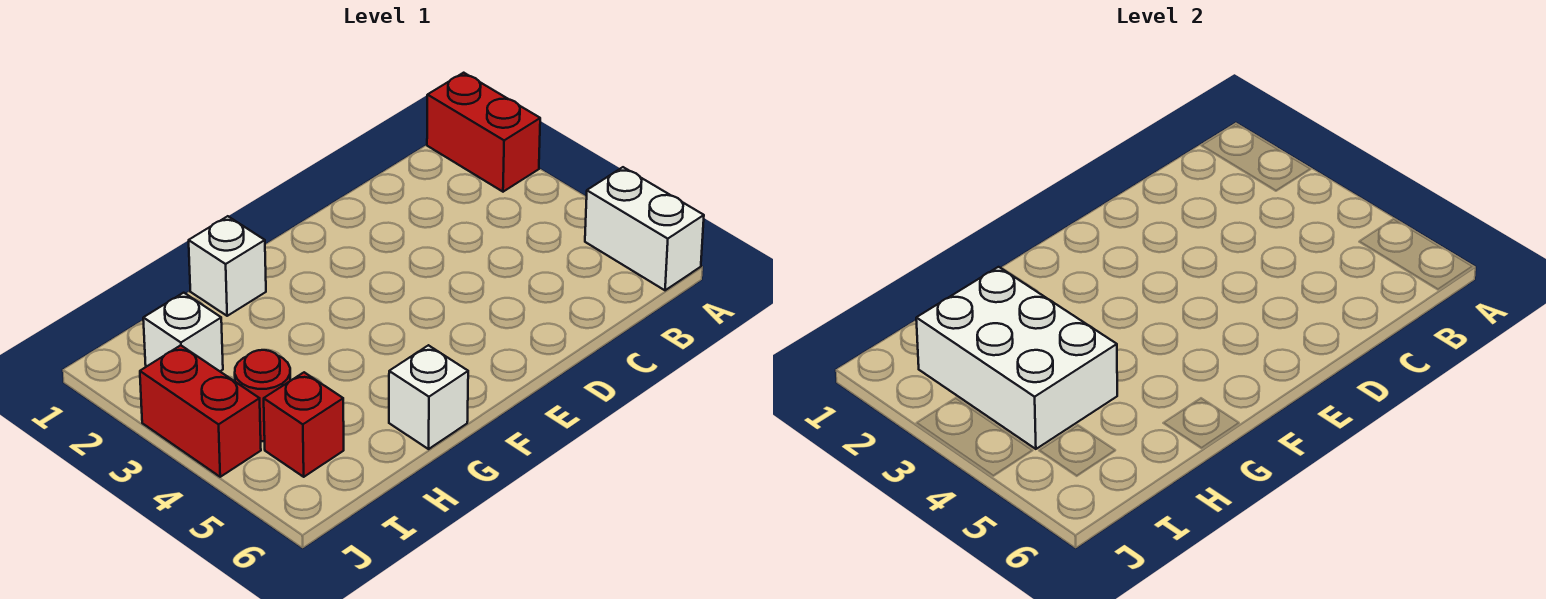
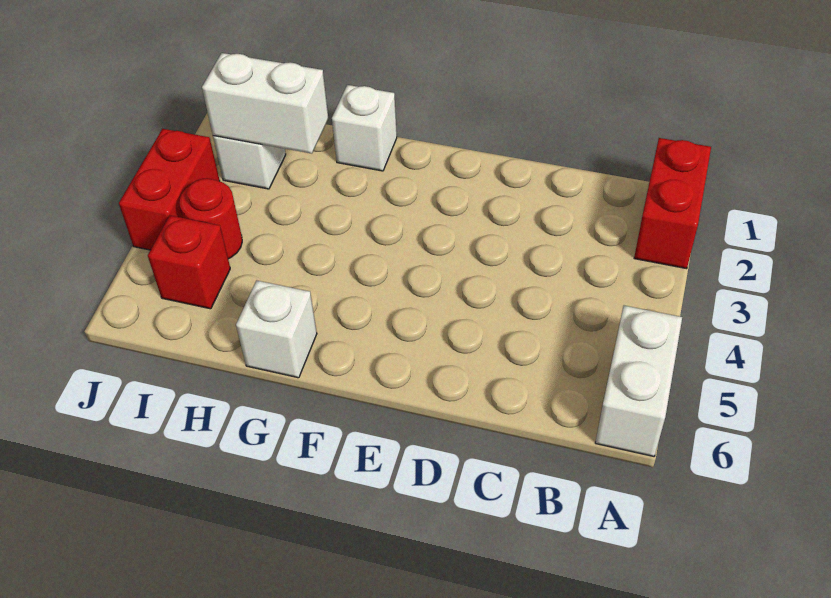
white brick H2:I4 level 2 -> white brick H2:I2 level 2

